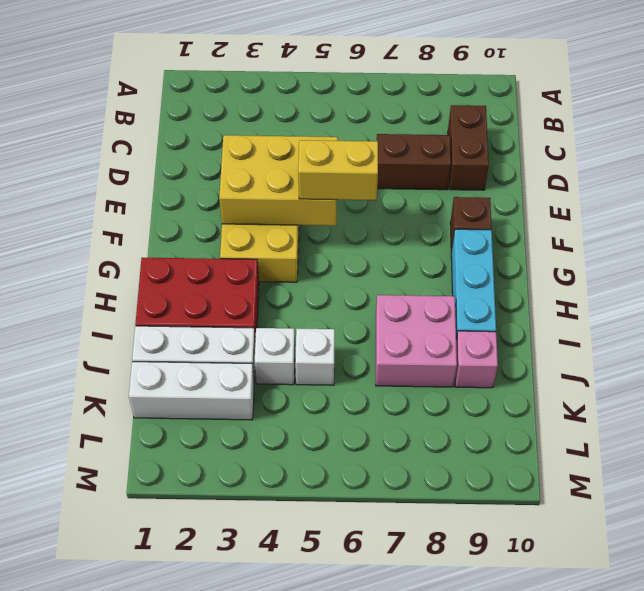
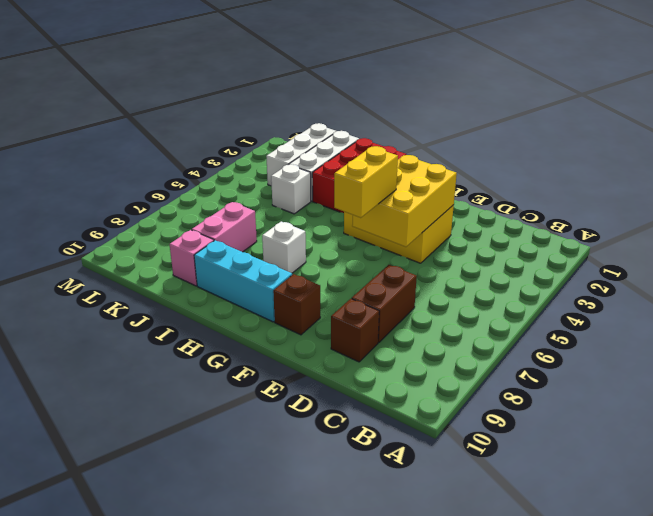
brown brick C9:D9 level 1 -> brown brick D9 level 1
pink brick I7:J8 level 1 -> pink brick J7:J8 level 1
white brick J5 level 1 -> white brick H7 level 1

